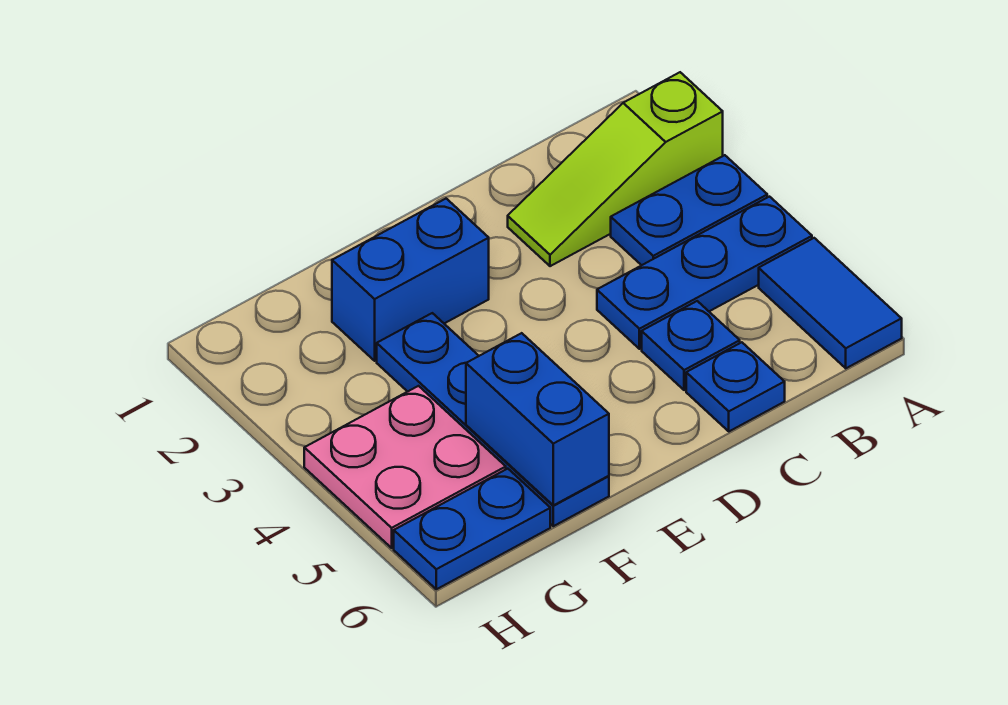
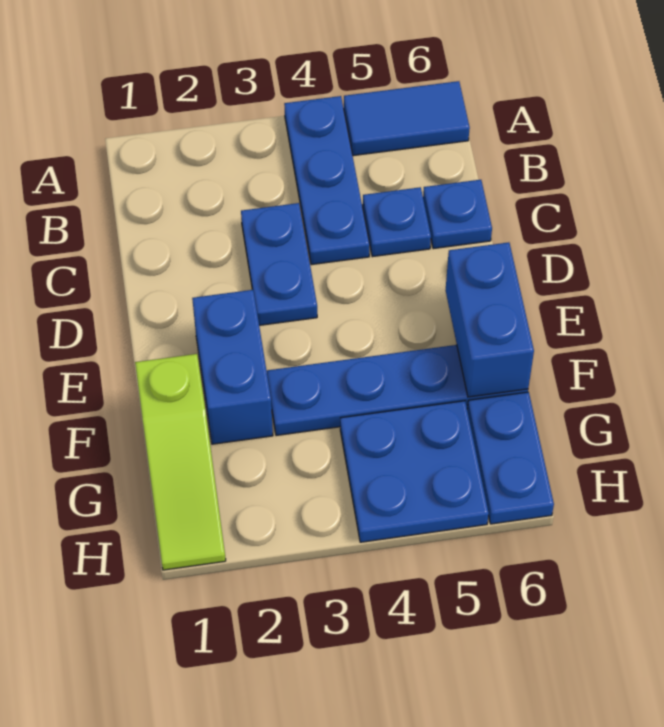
lime slope A2:C2 level 1 top A -> lime slope F1:H1 level 1 top F
blue plate A3:B3 level 1 -> blue plate C3:D3 level 1
blue brick F5:F6 level 2 -> blue brick E6:F6 level 2
pink plate G4:H5 level 1 -> blue plate G4:H5 level 1

